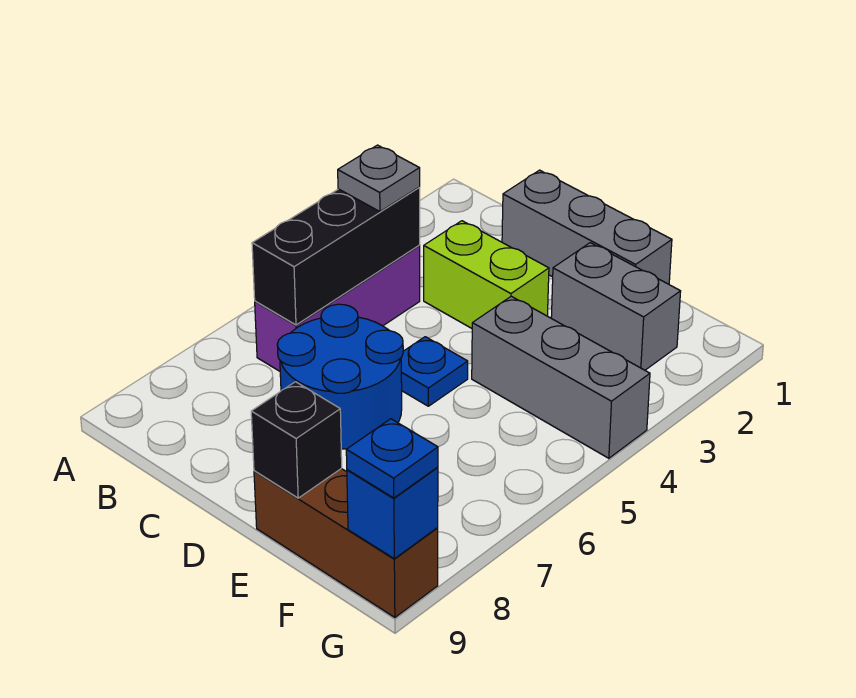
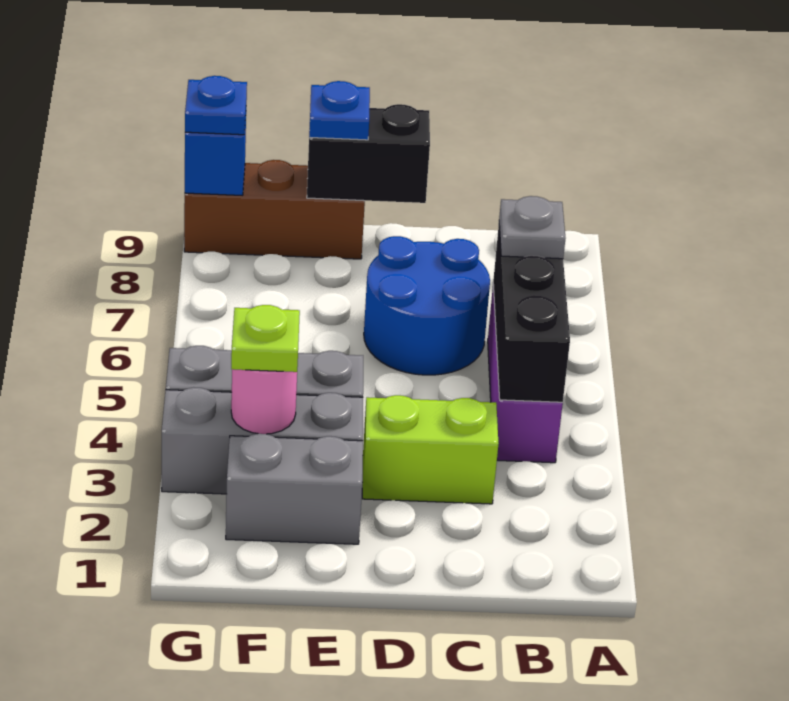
grey plate B4 level 3 -> grey plate B6 level 3
grey brick C1:E1 level 1 -> grey brick E3:G3 level 1
blue plate D5 level 1 -> blue plate E9 level 3
black brick E9 level 2 -> black brick D9:E9 level 2
none -> pink round brick F3 level 2
none -> lime plate F3 level 3

